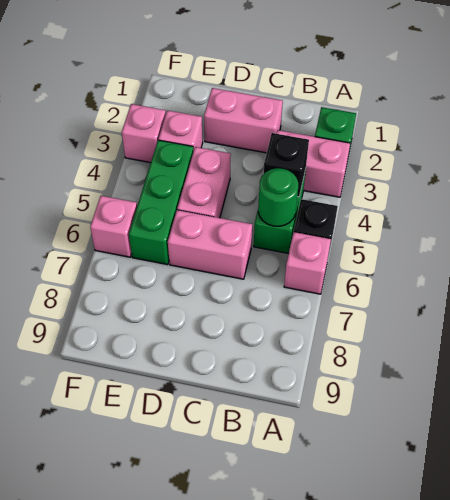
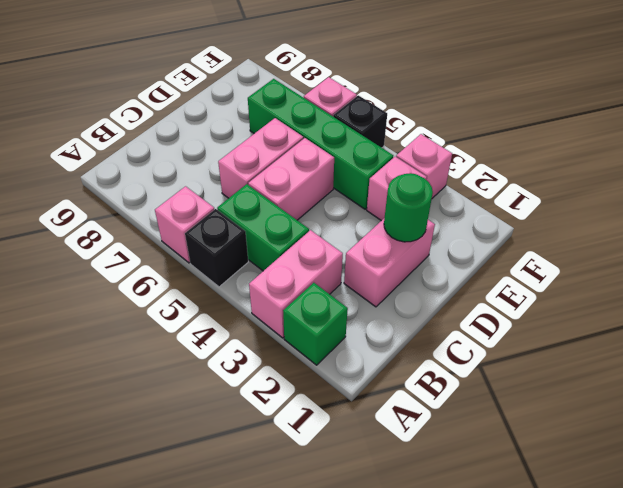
black brick B4 level 2 -> black brick F5 level 1
green round brick B5 level 2 -> green round brick D2 level 2
pink brick D4:D5 level 1 -> pink brick C5:D5 level 1
green brick E4:E6 level 1 -> green brick E4:E7 level 1

